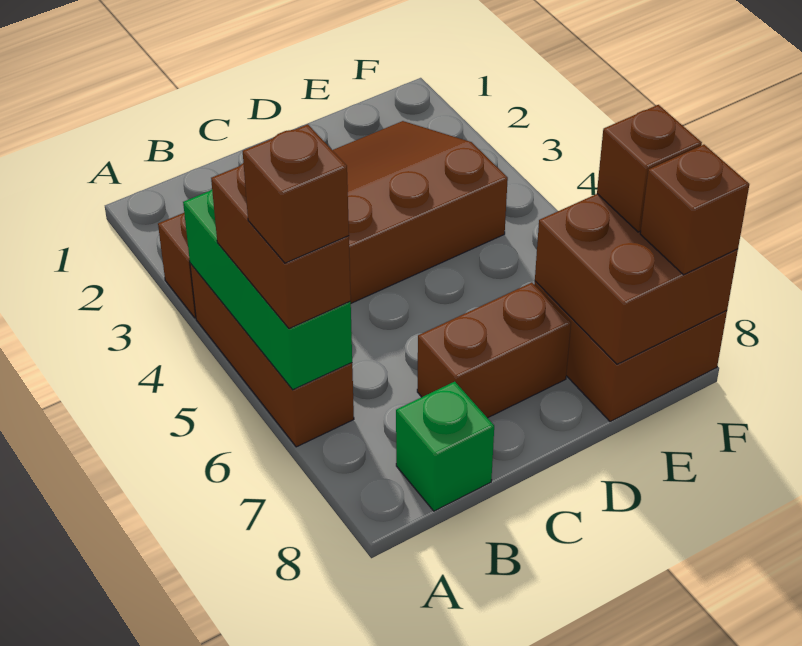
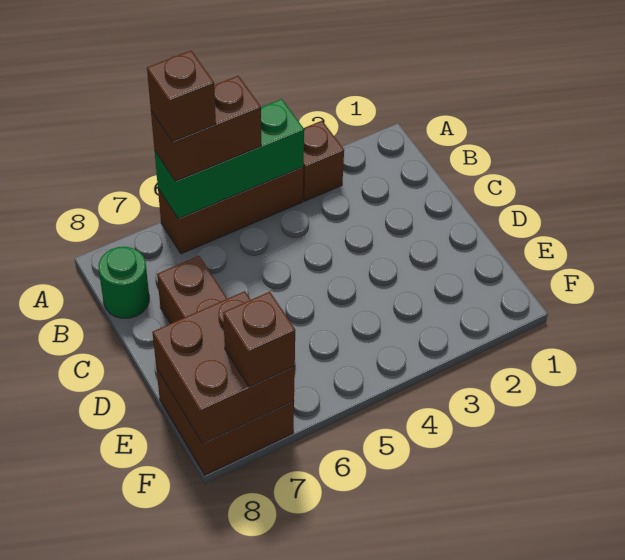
green brick B8 level 1 -> green round brick B8 level 1
brown slope C2:E4 level 1 top 4 -> none
brown brick F8 level 3 -> none

